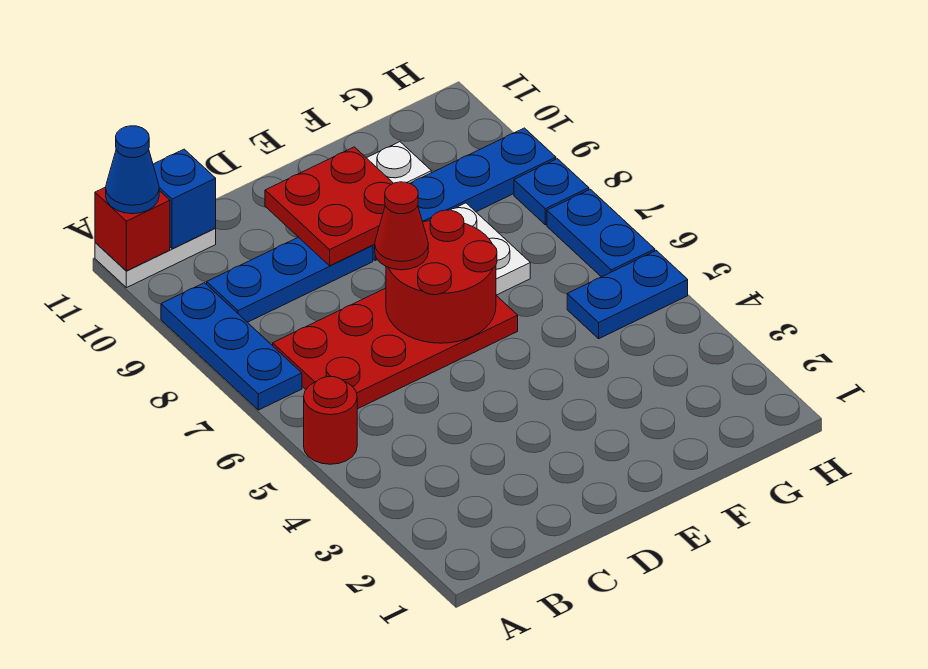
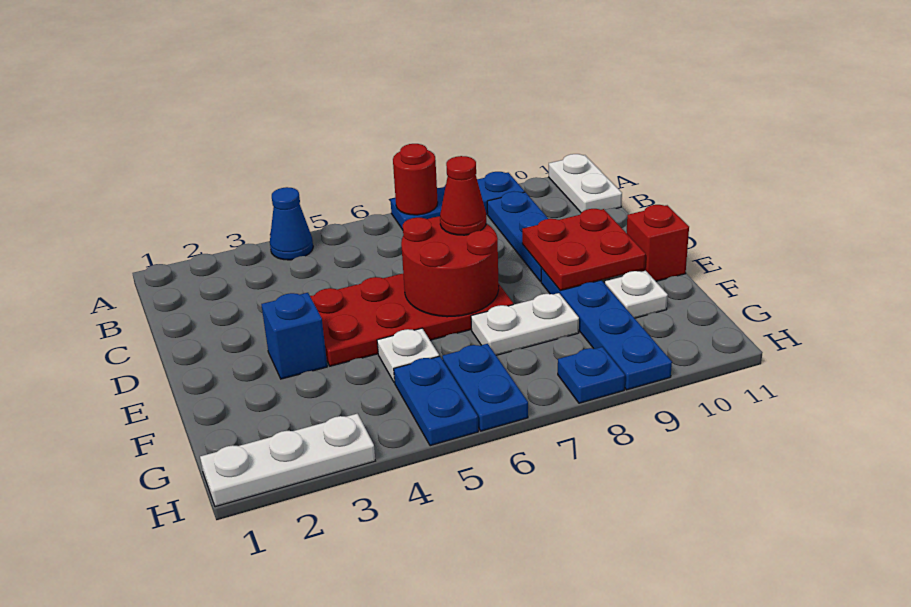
red round brick A5 level 1 -> red round brick A7 level 2
red brick A11 level 2 -> red brick E11 level 1
blue cone A11 level 3 -> blue cone A4 level 1
red plate B6:E7 level 1 -> red plate D4:E7 level 1
blue brick B11 level 2 -> blue brick E3 level 1
none -> white plate F5 level 1
none -> white plate H1:H3 level 1
blue plate H6:H7 level 1 -> blue plate G6:H6 level 1

